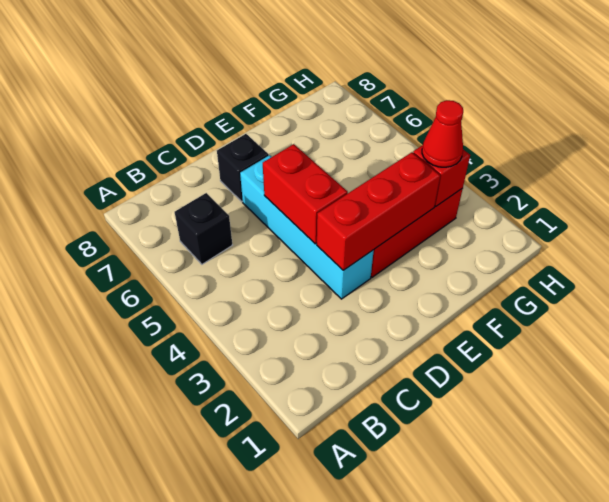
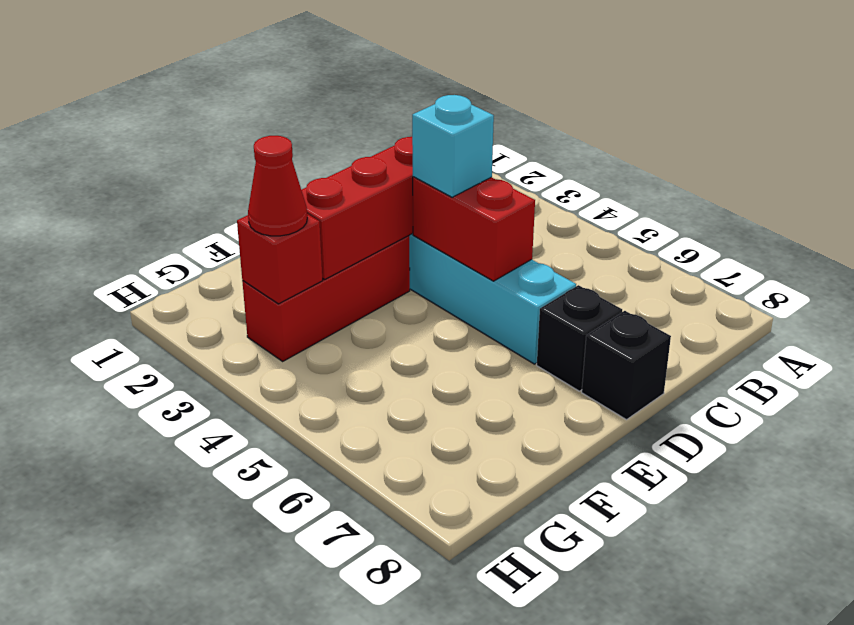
black brick B6 level 1 -> black brick D8 level 1
none -> cyan brick D4 level 3

